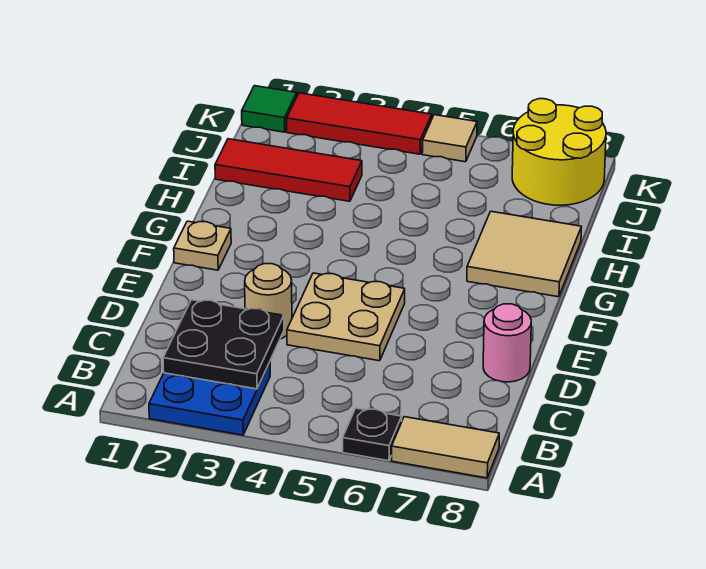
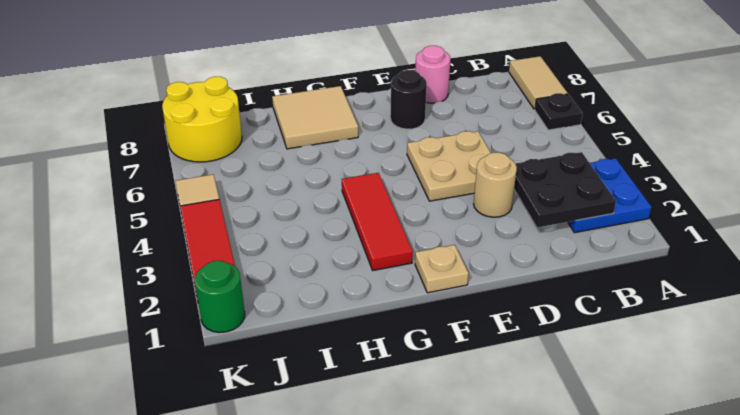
none -> black round brick E7 level 1
red tile I1:I3 level 1 -> red tile G2:G4 level 1
green tile K1 level 1 -> green round brick K1 level 1

